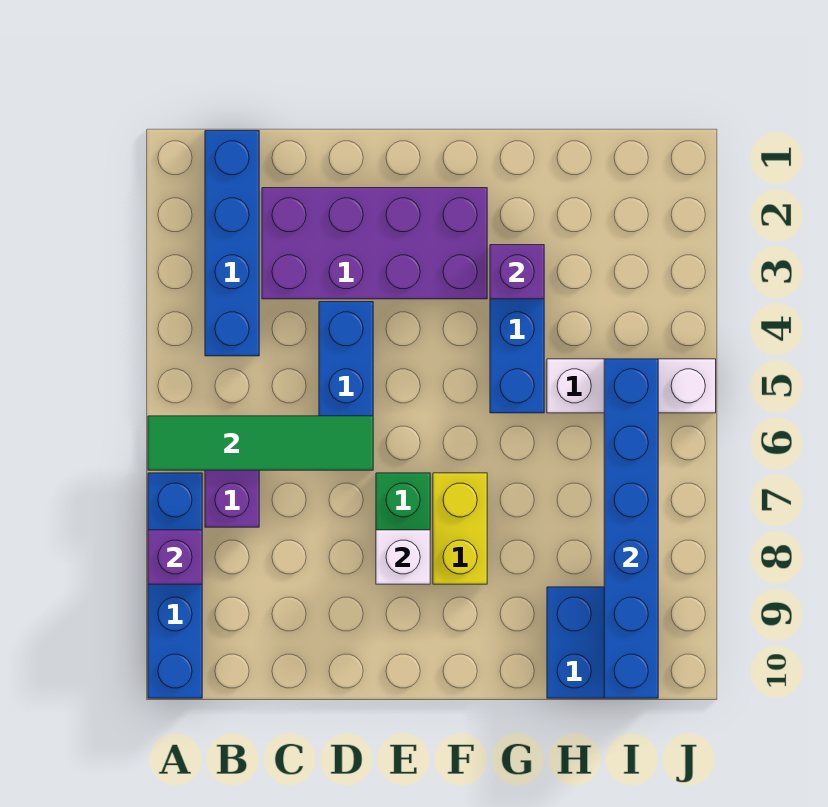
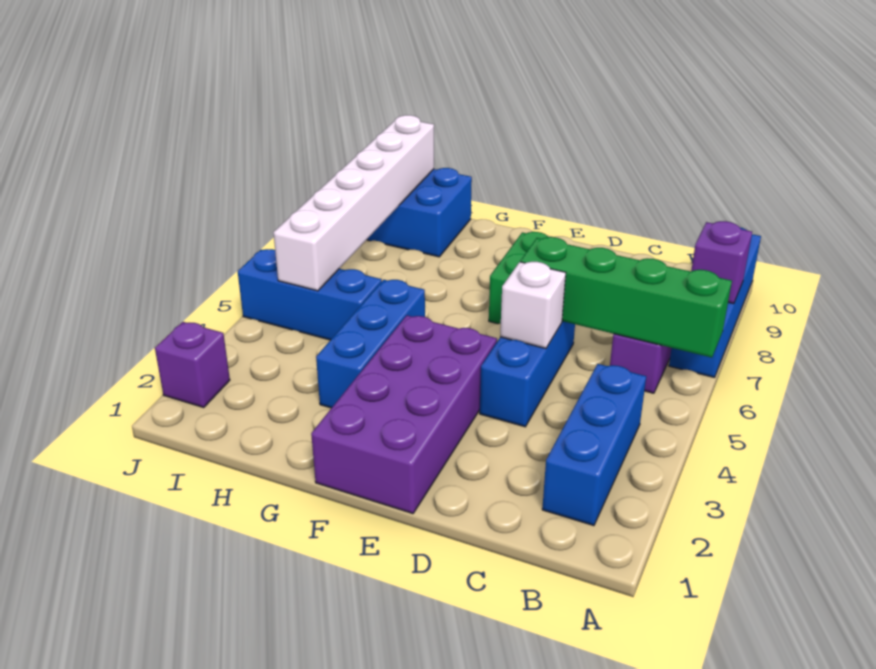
green tile A6:D6 level 2 -> green brick A6:D6 level 2
blue brick B1:B4 level 1 -> blue brick B2:B4 level 1
purple brick C2:F3 level 1 -> purple brick E1:F4 level 1
white brick E8 level 2 -> white brick D5 level 2
yellow brick F7:F8 level 1 -> none
purple brick G3 level 2 -> purple brick J2 level 1
white brick H5:J5 level 1 -> blue brick H5:J5 level 1
blue brick I5:I10 level 2 -> white brick I5:I10 level 2

